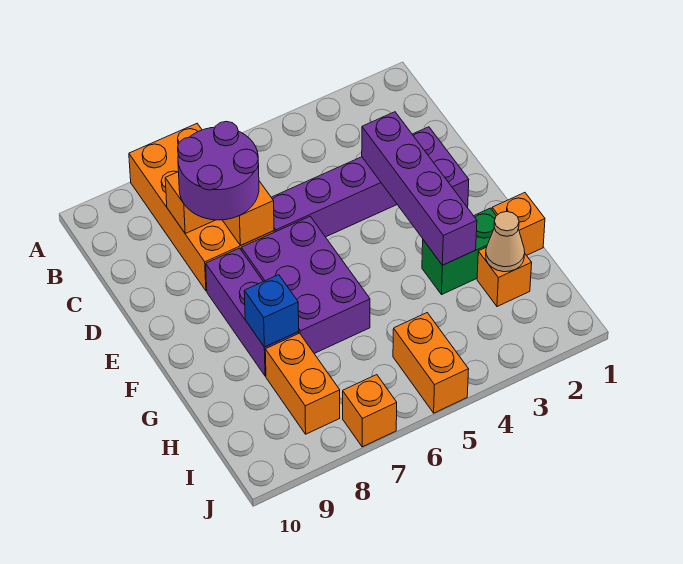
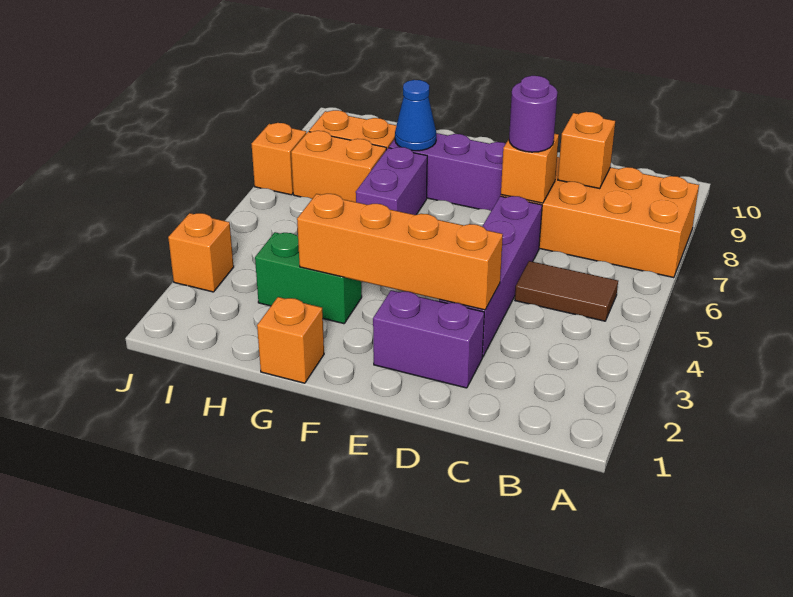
none -> brown tile B5:C5 level 1
purple round brick C7:D8 level 3 -> purple round brick D7 level 3
purple brick D3:G3 level 2 -> orange brick D3:G3 level 2
purple brick E6:G7 level 1 -> purple brick G6:G7 level 1
green brick G2:G3 level 1 -> green brick G3:H3 level 1
blue brick G8 level 2 -> blue cone G8 level 2
orange brick H2 level 1 -> orange brick J3 level 1
tan cone H2 level 2 -> none
orange brick I5:J5 level 1 -> orange brick H7:I7 level 1

